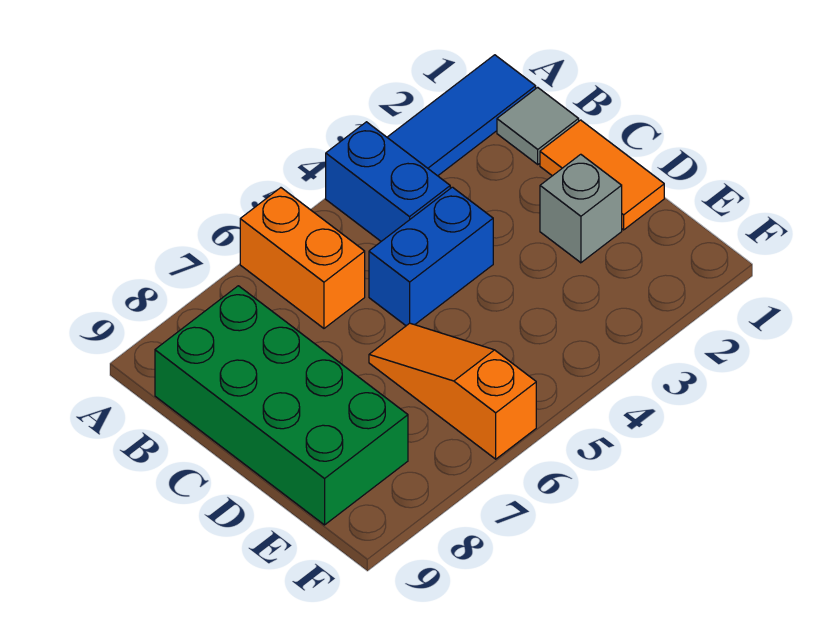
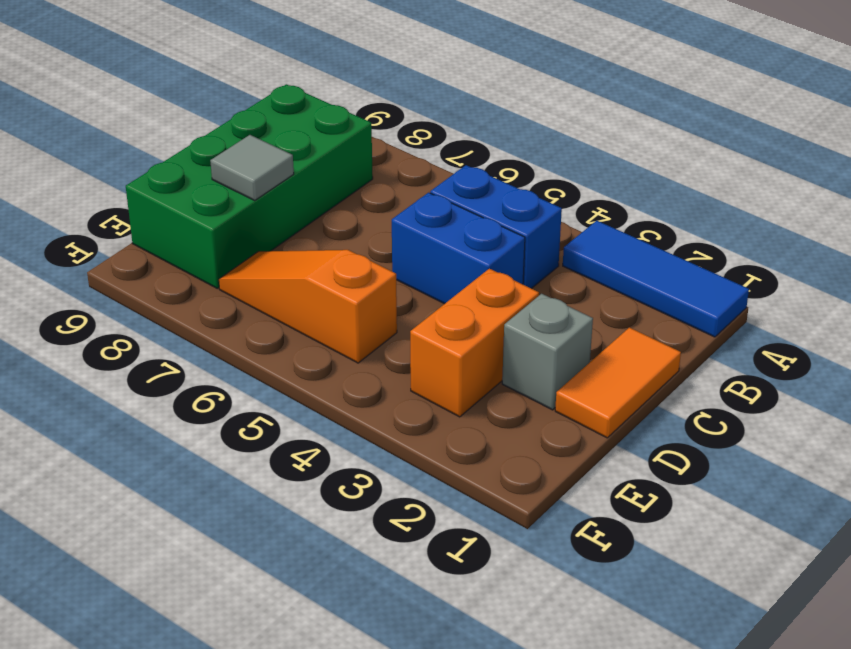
blue brick A4:B4 level 1 -> blue brick B4:B5 level 1
orange brick A6:B6 level 1 -> orange brick D3:E3 level 1
grey tile B1 level 1 -> grey tile D8 level 2
orange slope D6:F6 level 1 top F -> orange slope E5:E7 level 1 top 5

